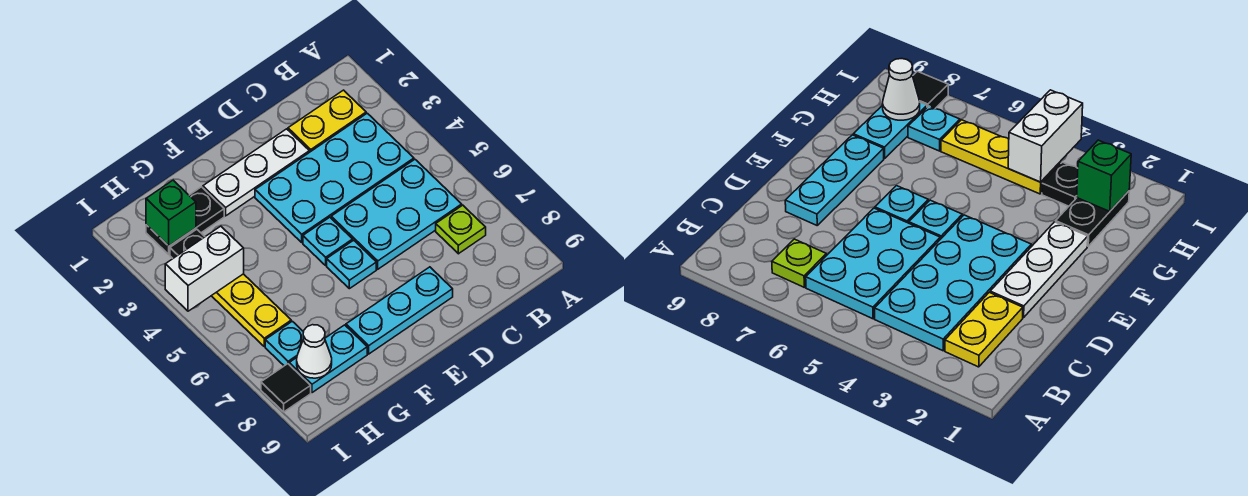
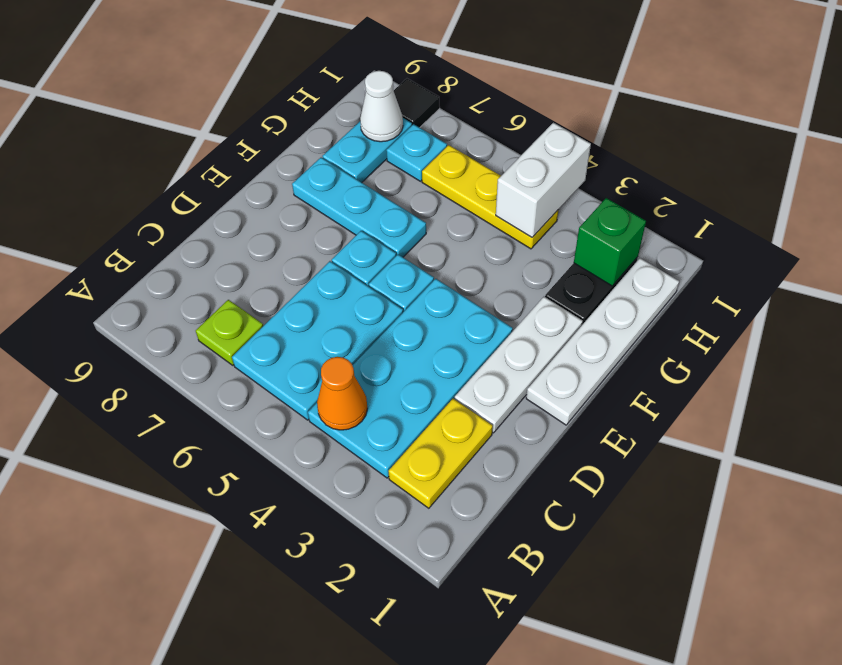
none -> orange cone B4 level 2
cyan plate D8:F8 level 1 -> cyan plate F6:F8 level 1
none -> white plate E1:H1 level 1
black plate H3 level 1 -> none

